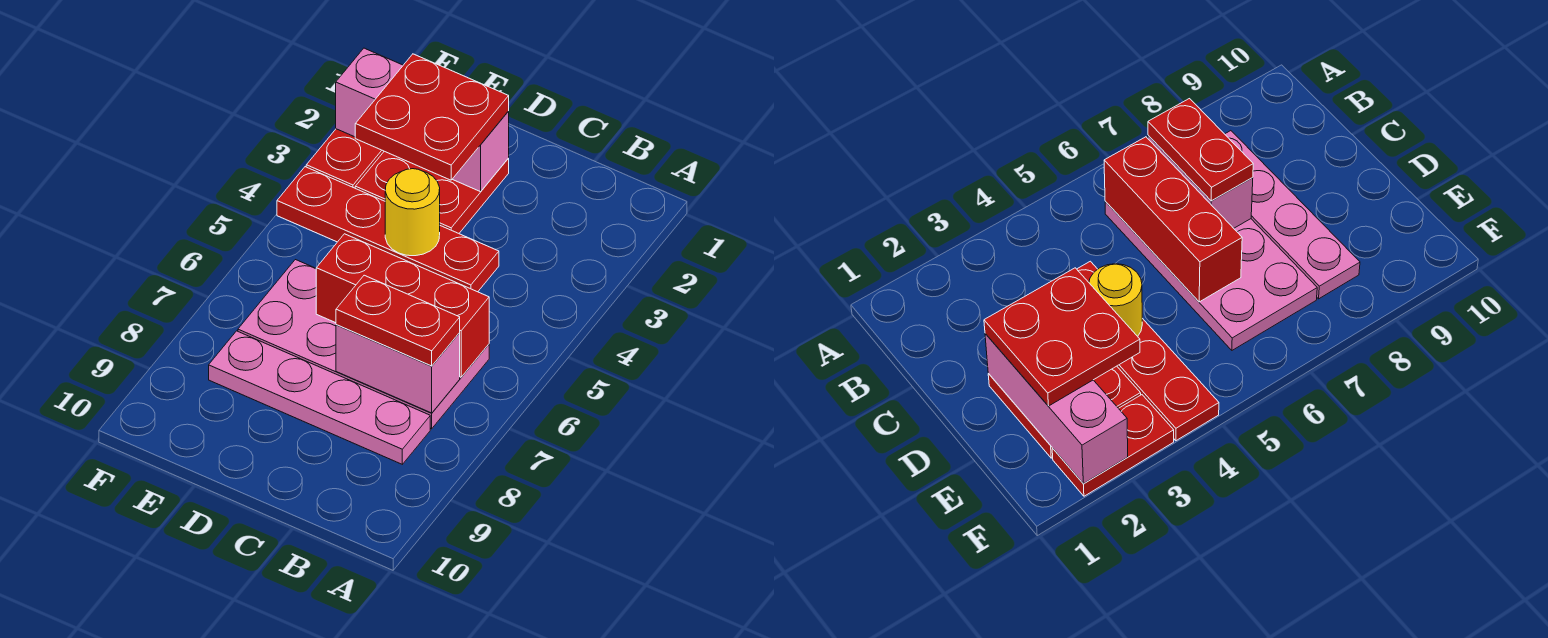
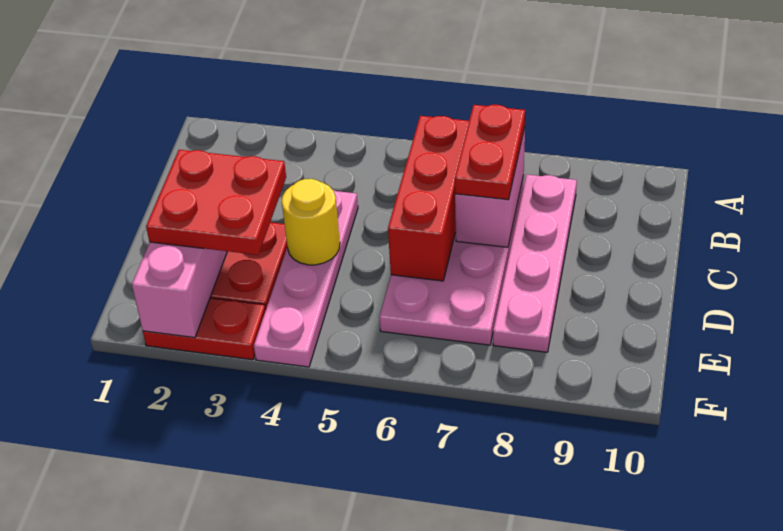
red plate C4:F4 level 1 -> pink plate C4:F4 level 1

